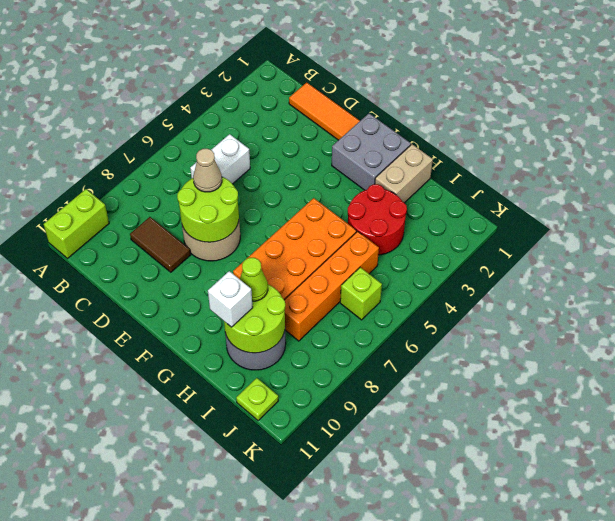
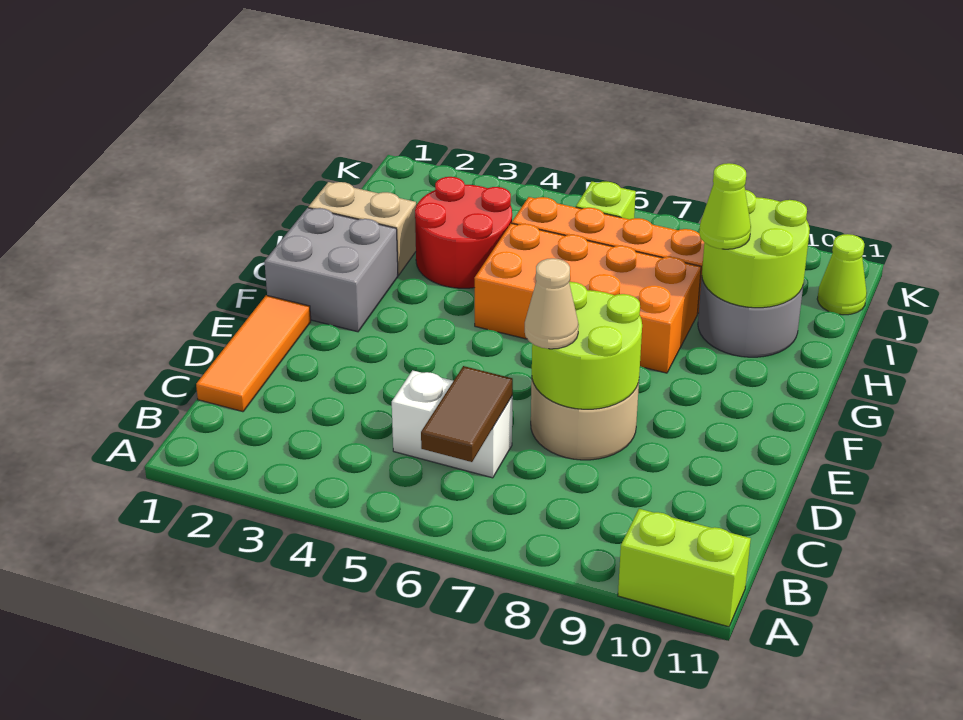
brown tile C9:D9 level 1 -> brown tile B6:C6 level 2
white brick H10 level 3 -> none
lime plate J11 level 1 -> lime cone J11 level 1

